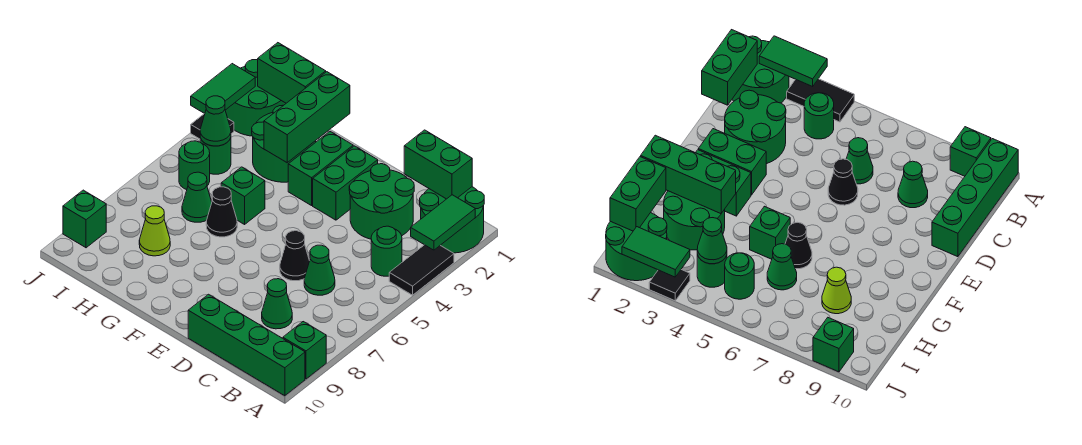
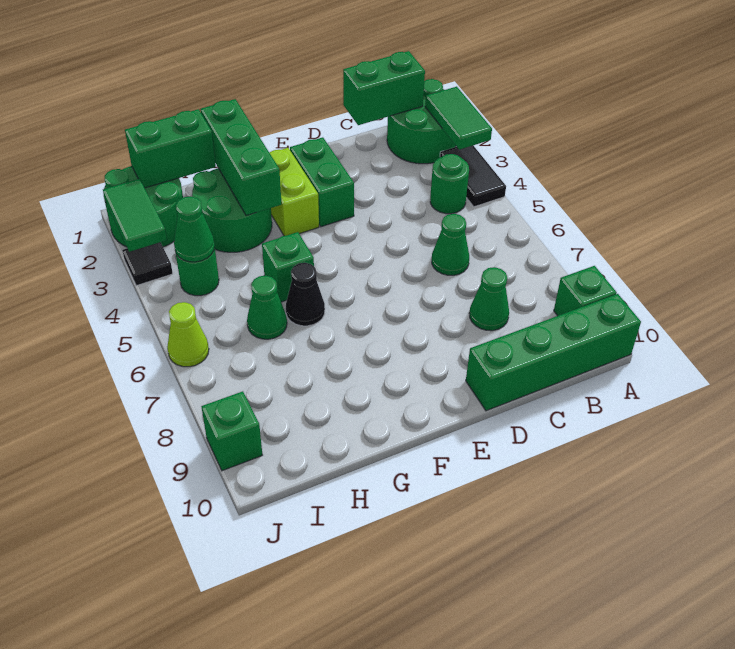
green round brick C2:D3 level 1 -> none
black cone D6 level 1 -> none
green brick F2:F3 level 1 -> lime brick F2:F3 level 1
lime cone H8 level 1 -> lime cone J6 level 1
green round brick I5 level 1 -> none

